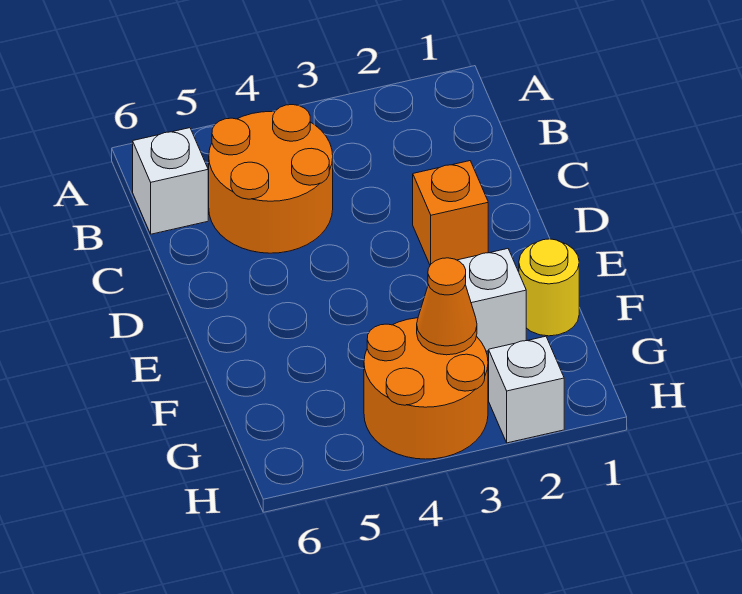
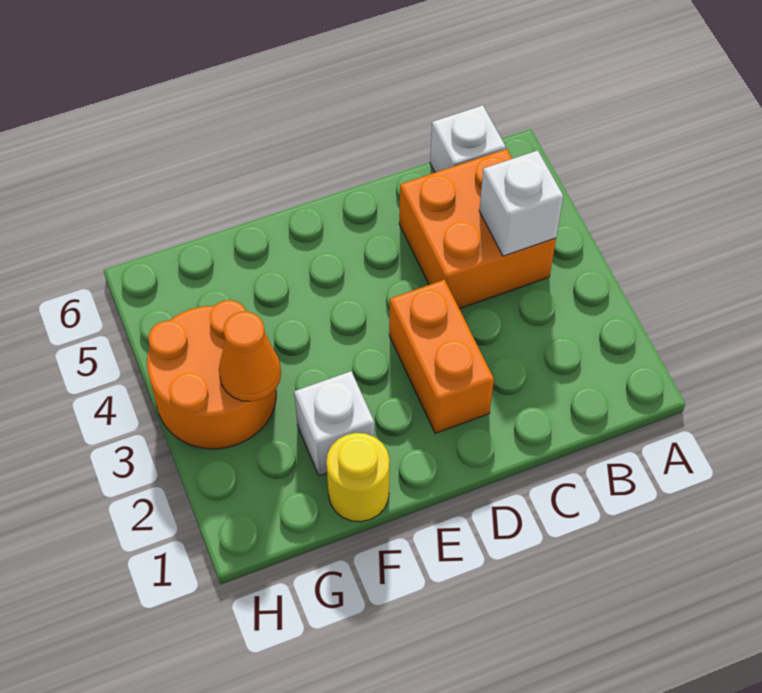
orange round brick B4:C5 level 1 -> orange brick B4:C5 level 1
orange brick D2 level 1 -> orange brick D2:D3 level 1
white brick H2 level 1 -> white brick B4 level 2

